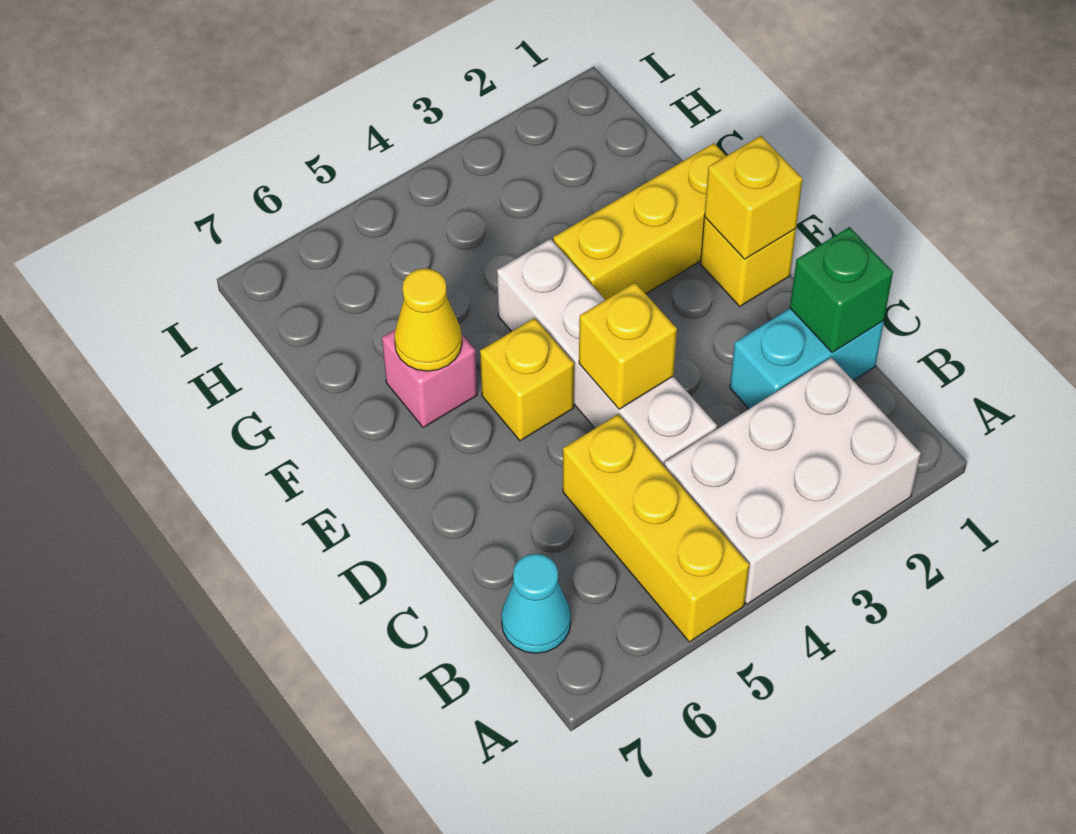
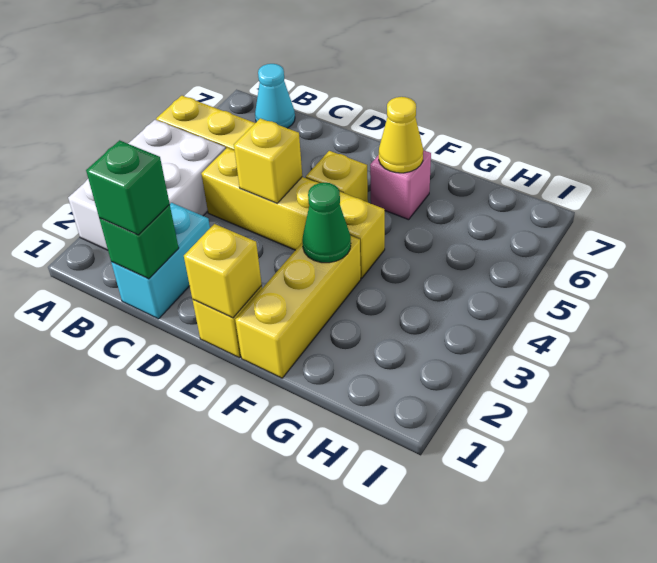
none -> green brick C1 level 3
white brick C4:F4 level 1 -> yellow brick C4:F4 level 1
none -> green cone F3 level 2

